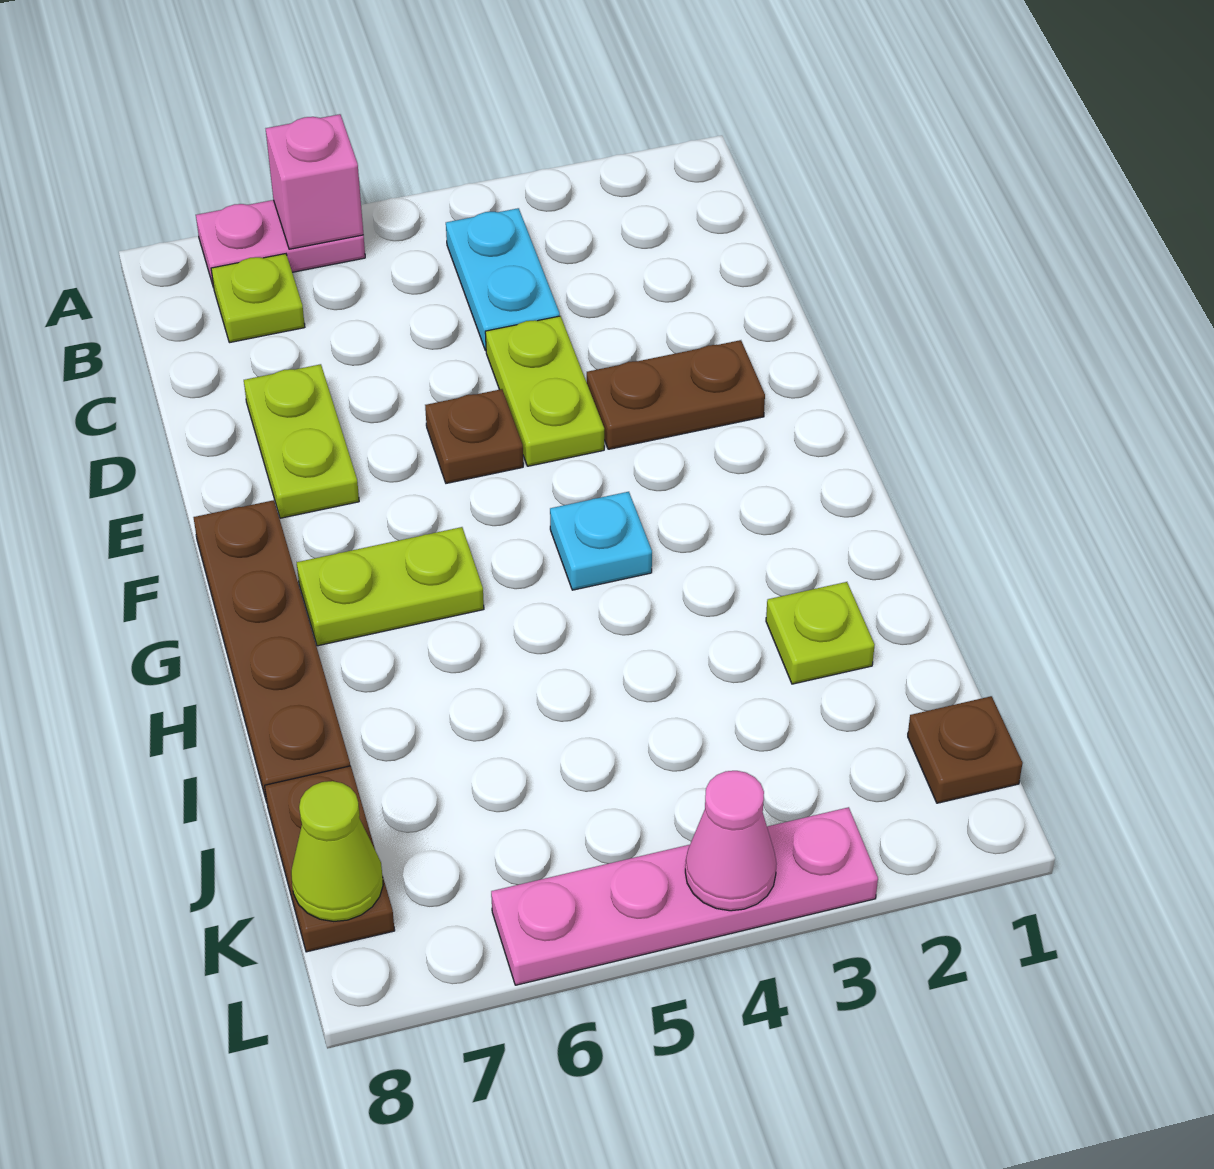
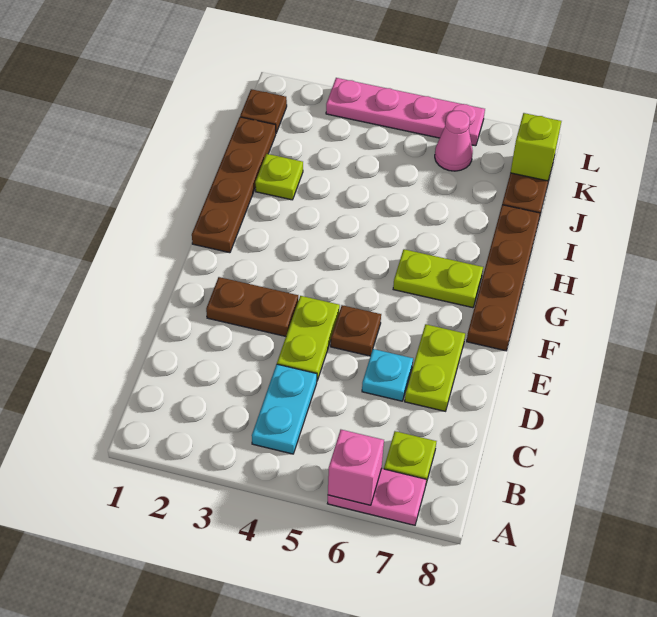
none -> brown plate G1:J1 level 1
cyan plate G4 level 1 -> cyan plate D6 level 1
lime cone K8 level 2 -> lime brick K8 level 2
pink cone L4 level 2 -> pink cone K6 level 1

